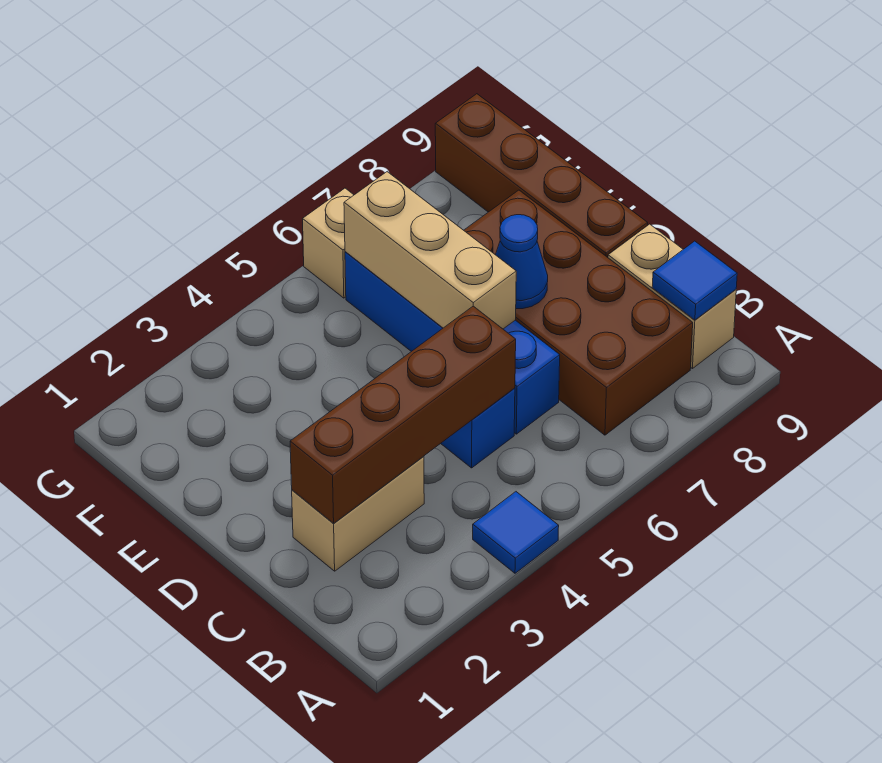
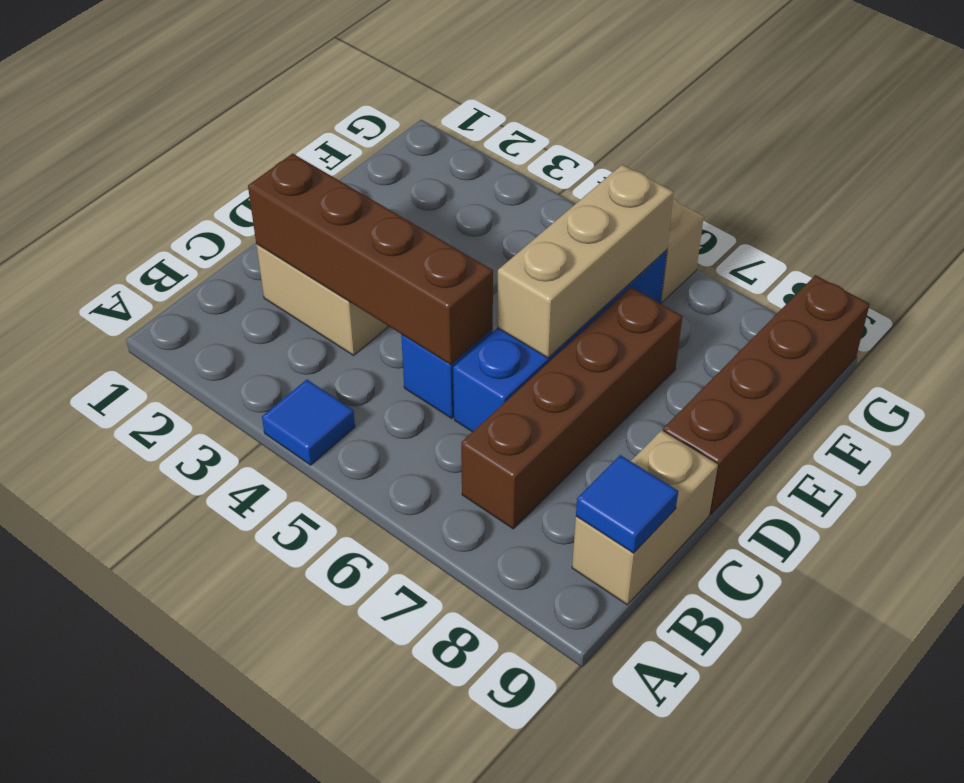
brown brick B7:E8 level 1 -> brown brick B7:E7 level 1
blue cone D7 level 2 -> none

